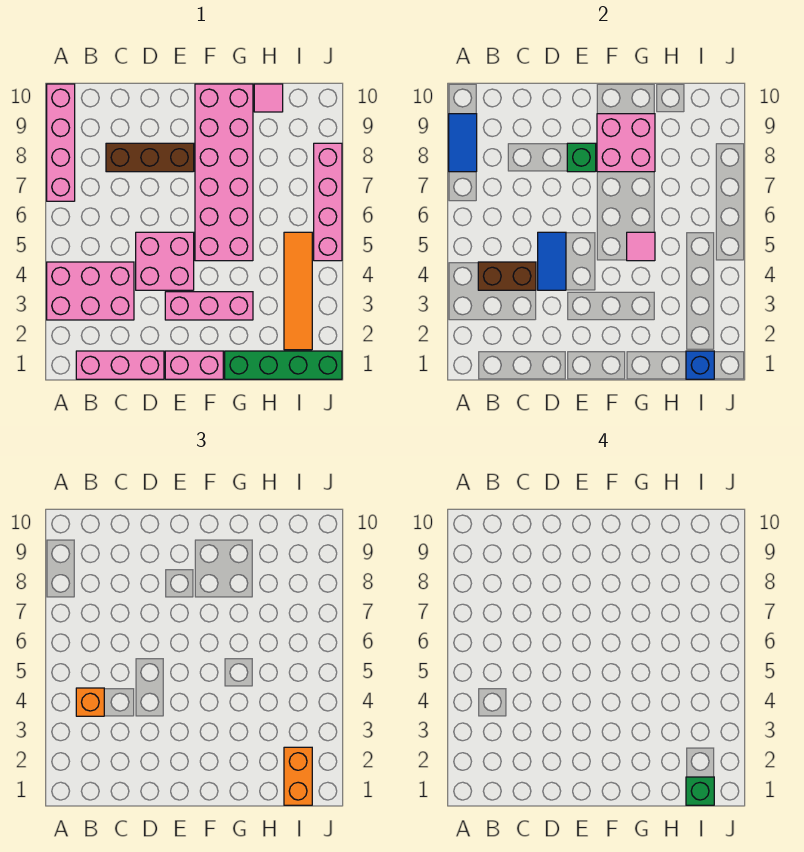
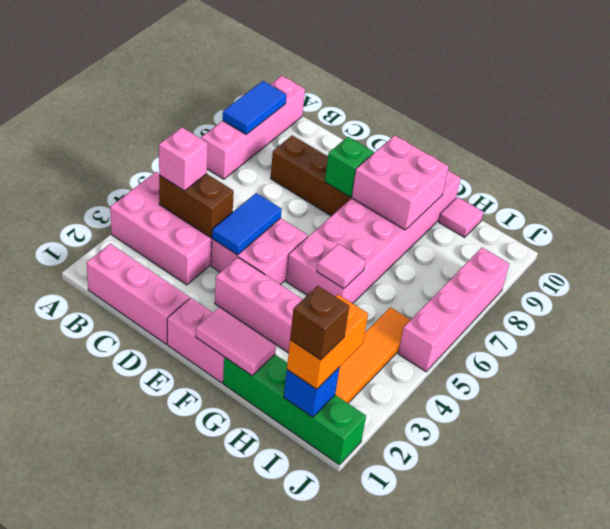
orange brick B4 level 3 -> pink brick B4 level 3
none -> pink tile F1:G1 level 2
green brick I1 level 4 -> brown brick I1 level 4

